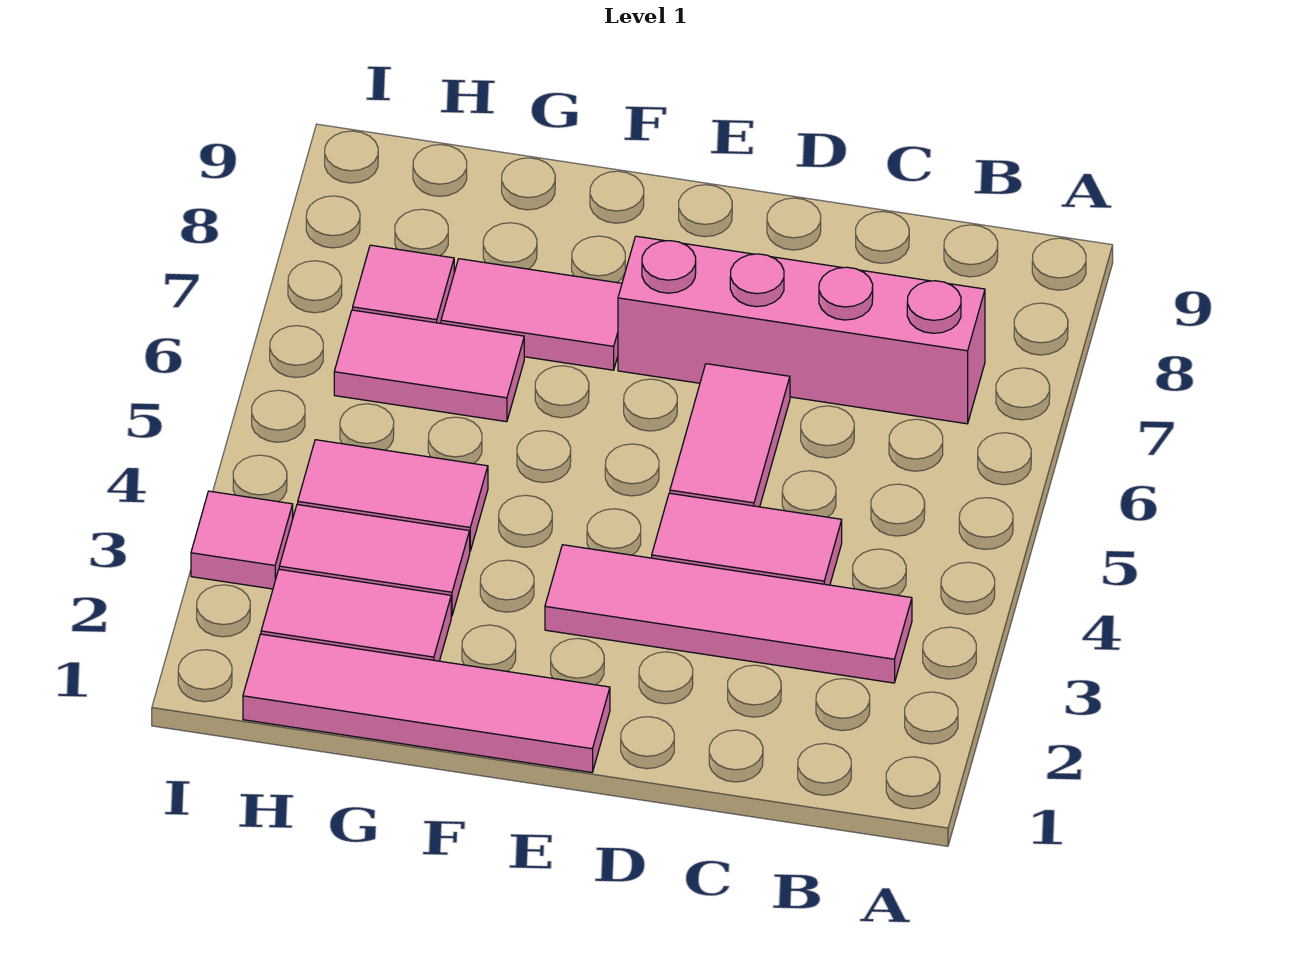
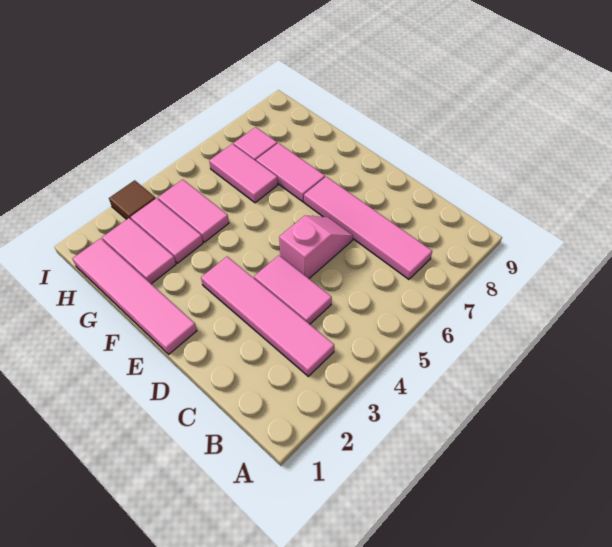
pink brick B7:E7 level 1 -> pink tile B7:E7 level 1
pink tile D5:D6 level 1 -> pink slope D5:D6 level 1 top 5
pink tile I3 level 1 -> brown tile I3 level 1

